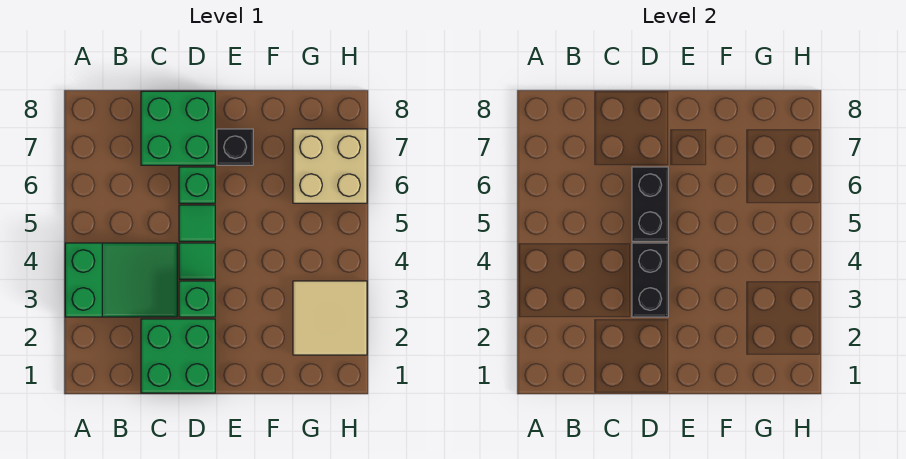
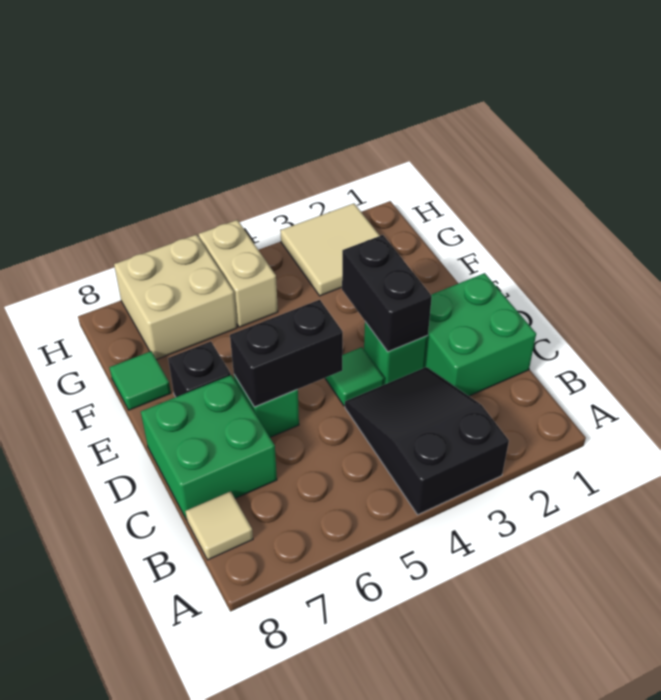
green slope A3:C4 level 1 top A -> black slope A3:C4 level 1 top A
none -> tan tile B8 level 1
black brick D3:D4 level 2 -> black brick D3:E3 level 2
green tile D5 level 1 -> green tile F8 level 1
none -> tan brick G5:H5 level 1

